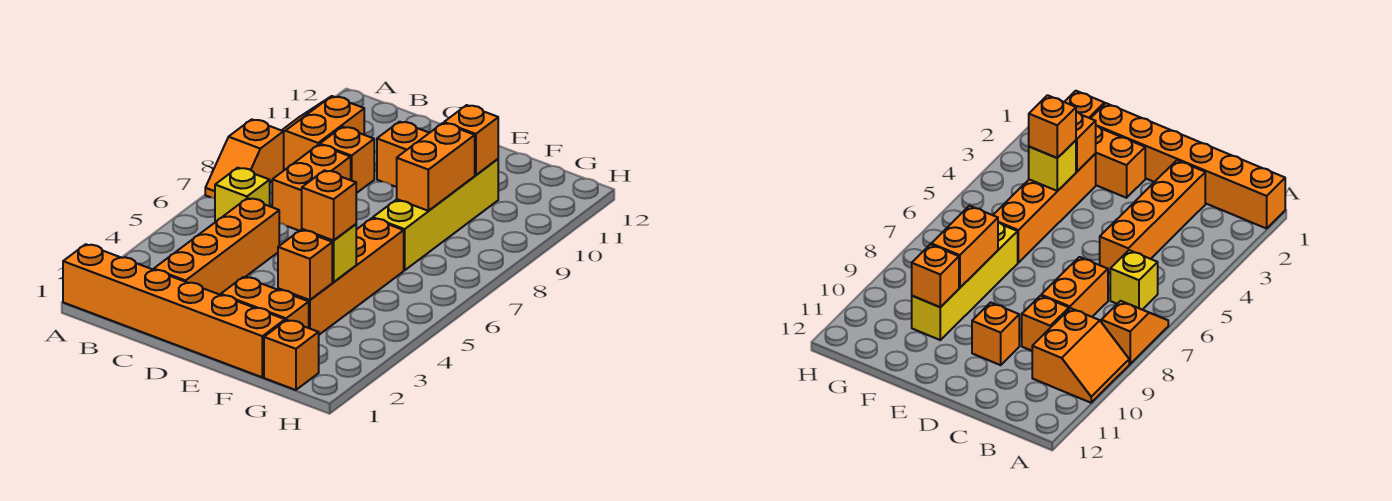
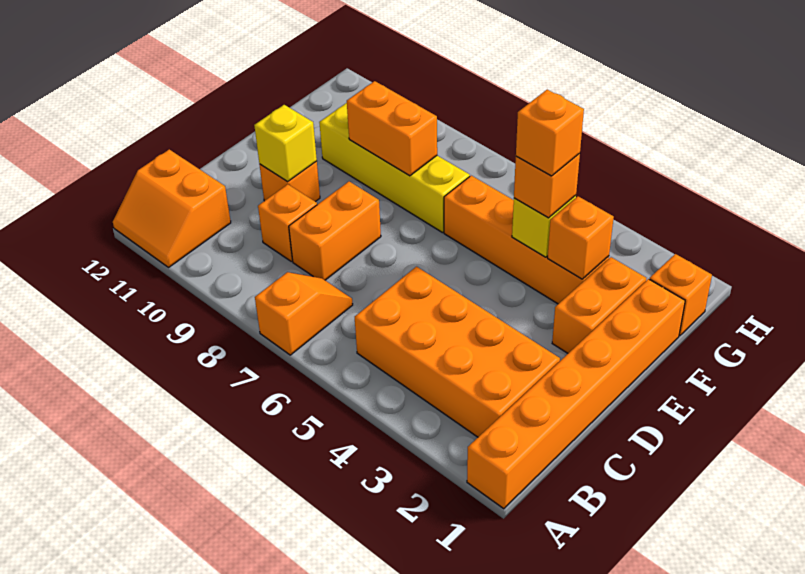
orange slope A7:A8 level 1 top 8 -> orange slope A7:B7 level 1 top A
orange slope A9:B10 level 1 top B -> orange slope A11:B12 level 1 top B
yellow brick B6 level 1 -> yellow brick D10 level 2
orange brick C2:C5 level 1 -> orange brick B2:C5 level 1
orange brick C7:C8 level 1 -> orange brick C8:D8 level 1
orange brick F10 level 2 -> orange brick F4 level 4

